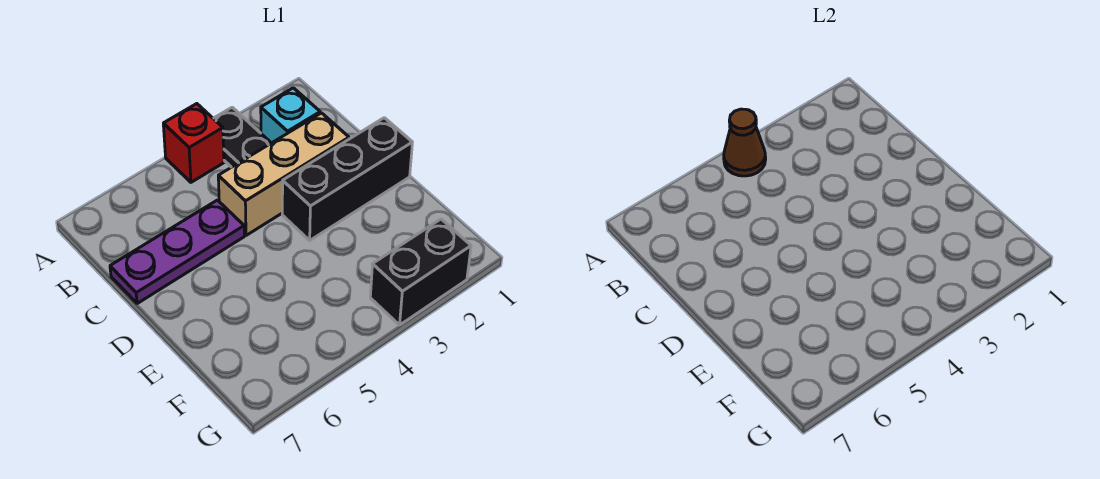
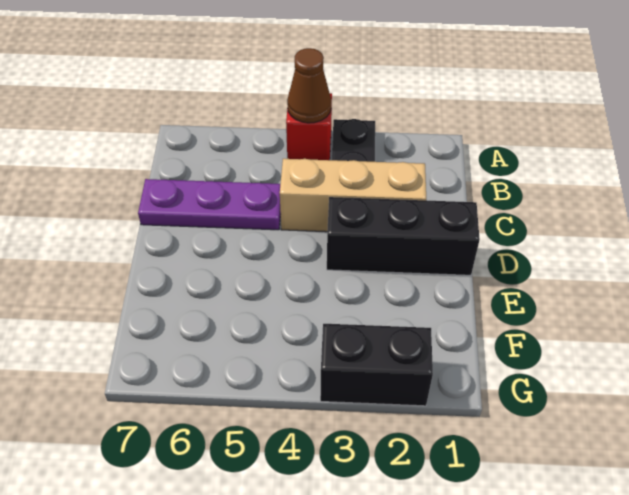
cyan brick B2 level 1 -> none

